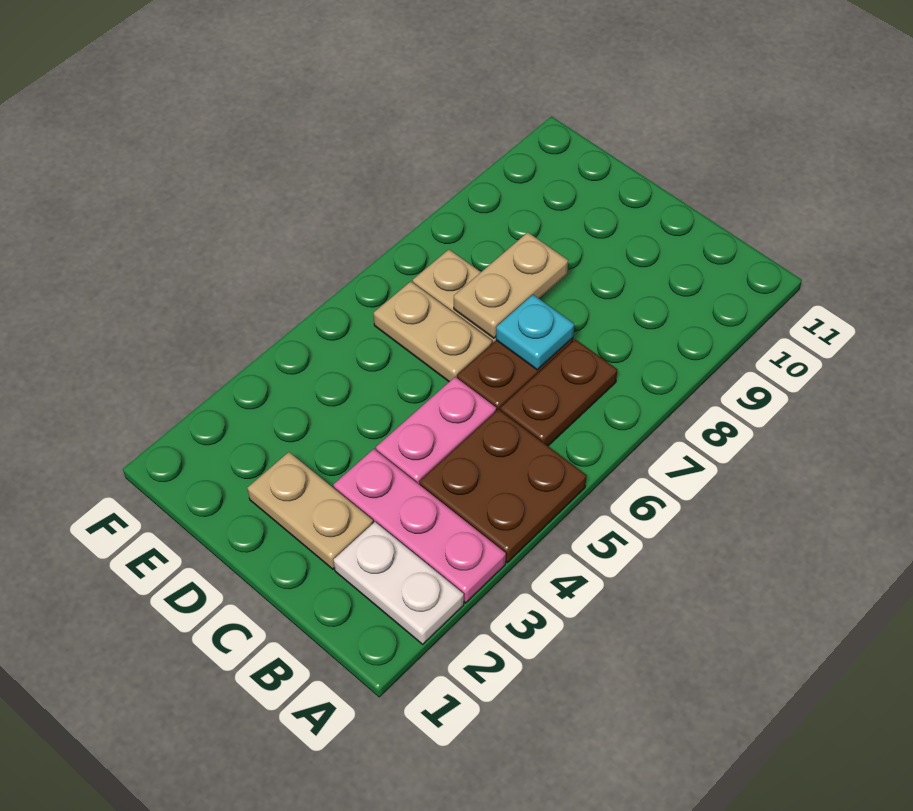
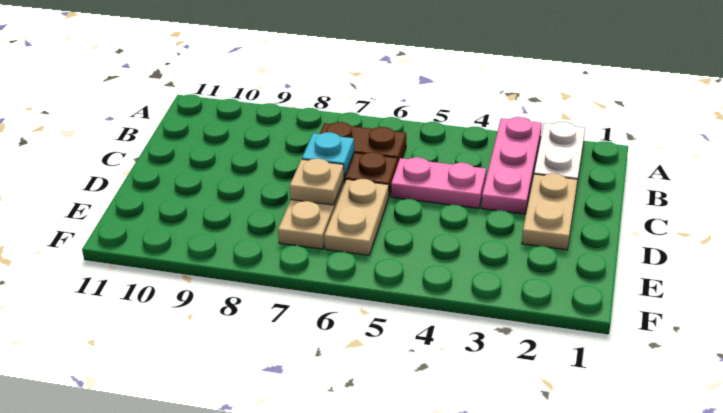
brown plate A4:B5 level 1 -> none
tan plate D7:D8 level 2 -> tan plate D7 level 2

